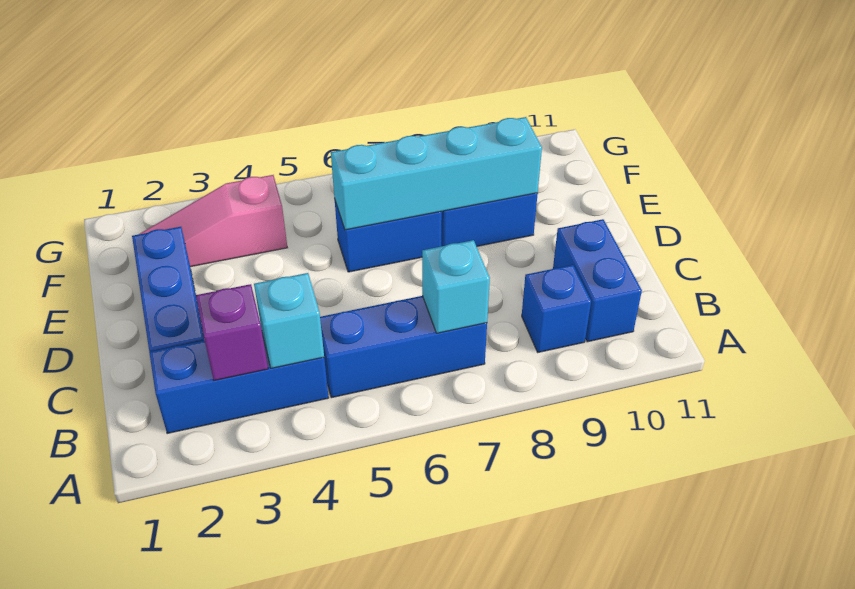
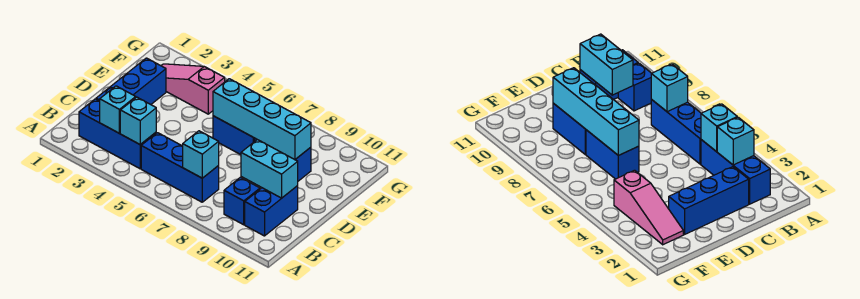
purple brick B3 level 2 -> cyan brick B3 level 2
none -> cyan brick C9:C10 level 2

